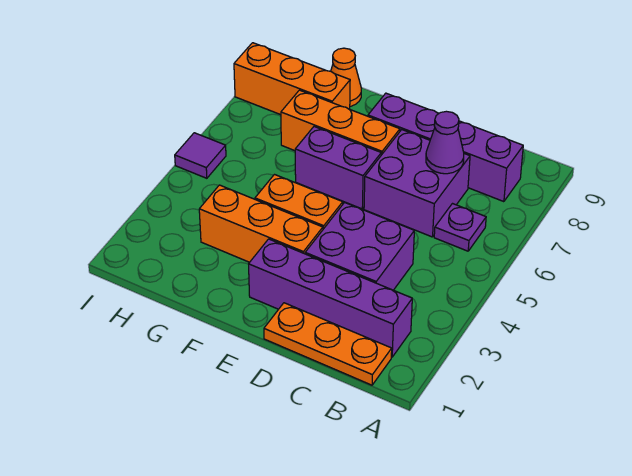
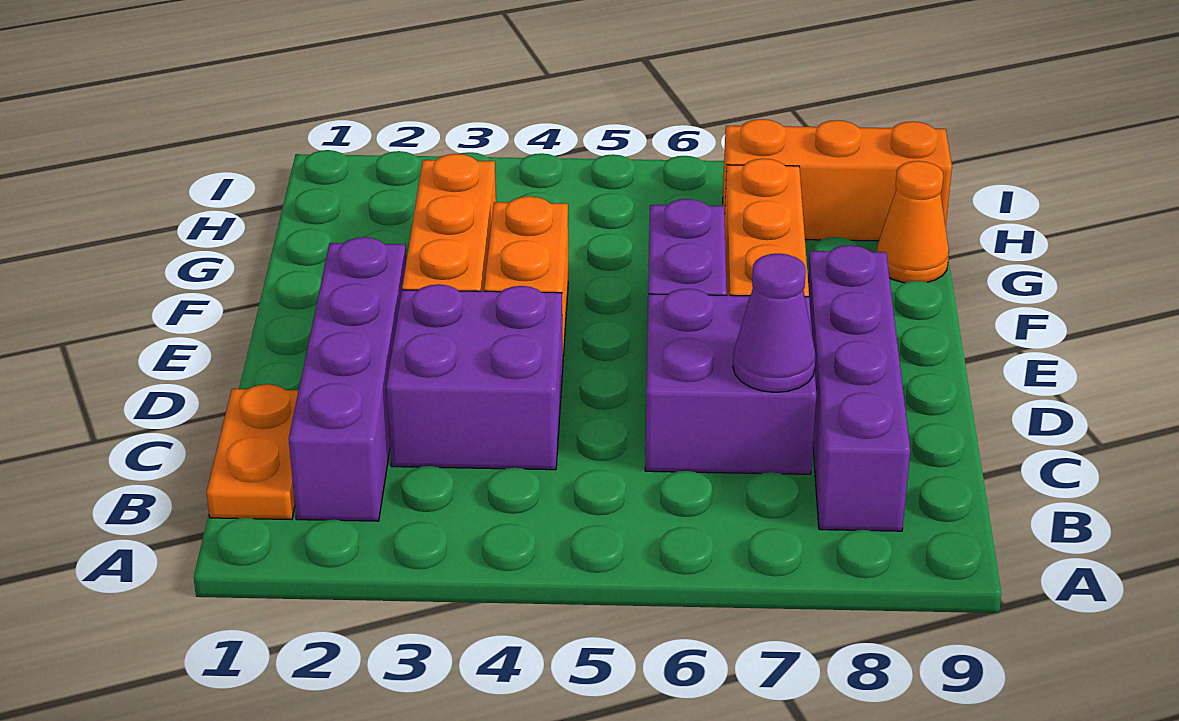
orange plate B1:D1 level 1 -> orange plate B1:C1 level 1
purple plate B6 level 1 -> none
orange brick G8:I8 level 1 -> orange brick H7:H9 level 1
purple tile I5 level 1 -> none

